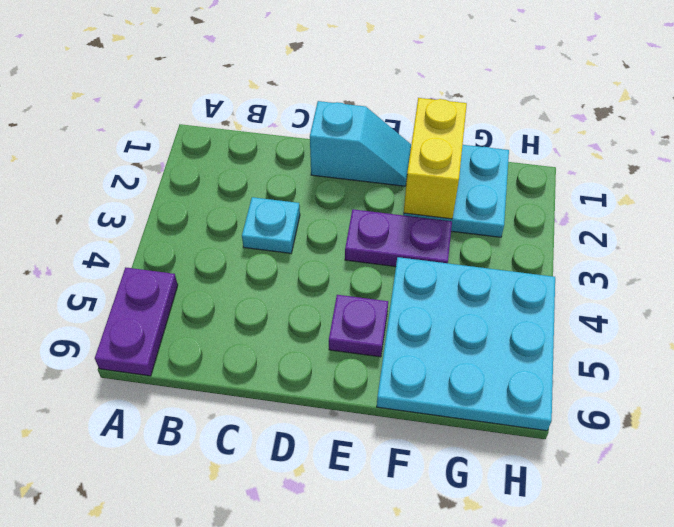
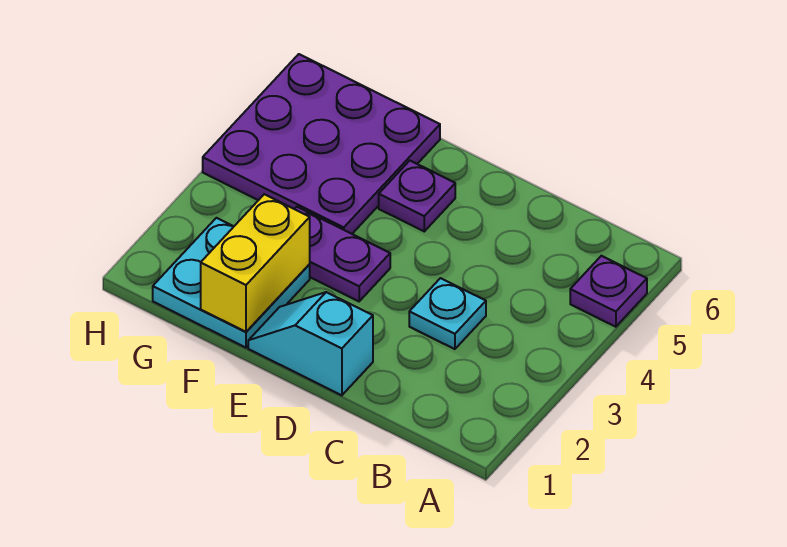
purple plate A5:A6 level 1 -> purple plate A5 level 1
cyan plate F4:H6 level 1 -> purple plate F4:H6 level 1

